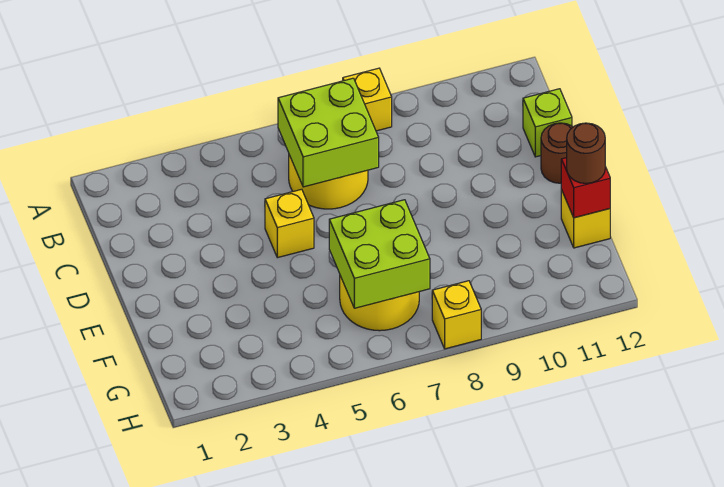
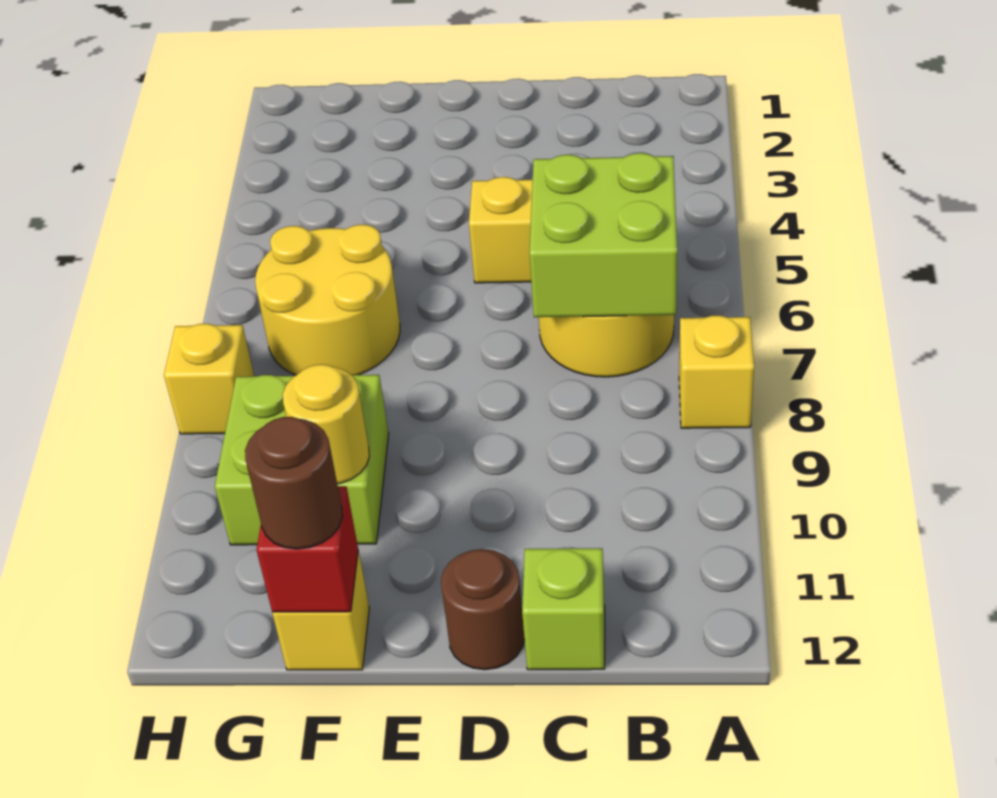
lime brick F6:G7 level 2 -> lime brick F9:G10 level 1
none -> yellow round brick F10 level 2

